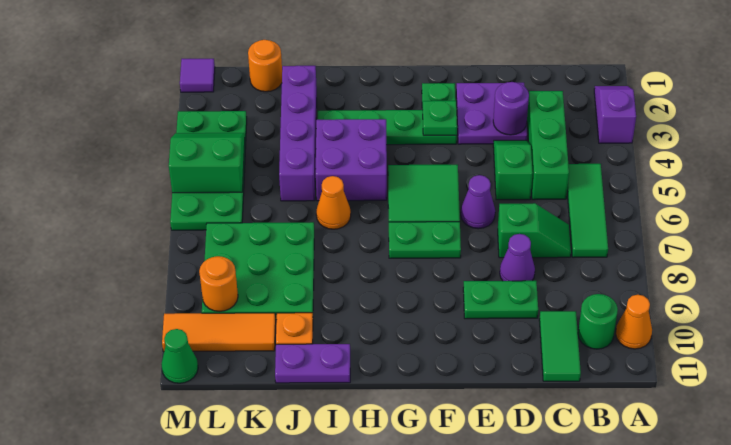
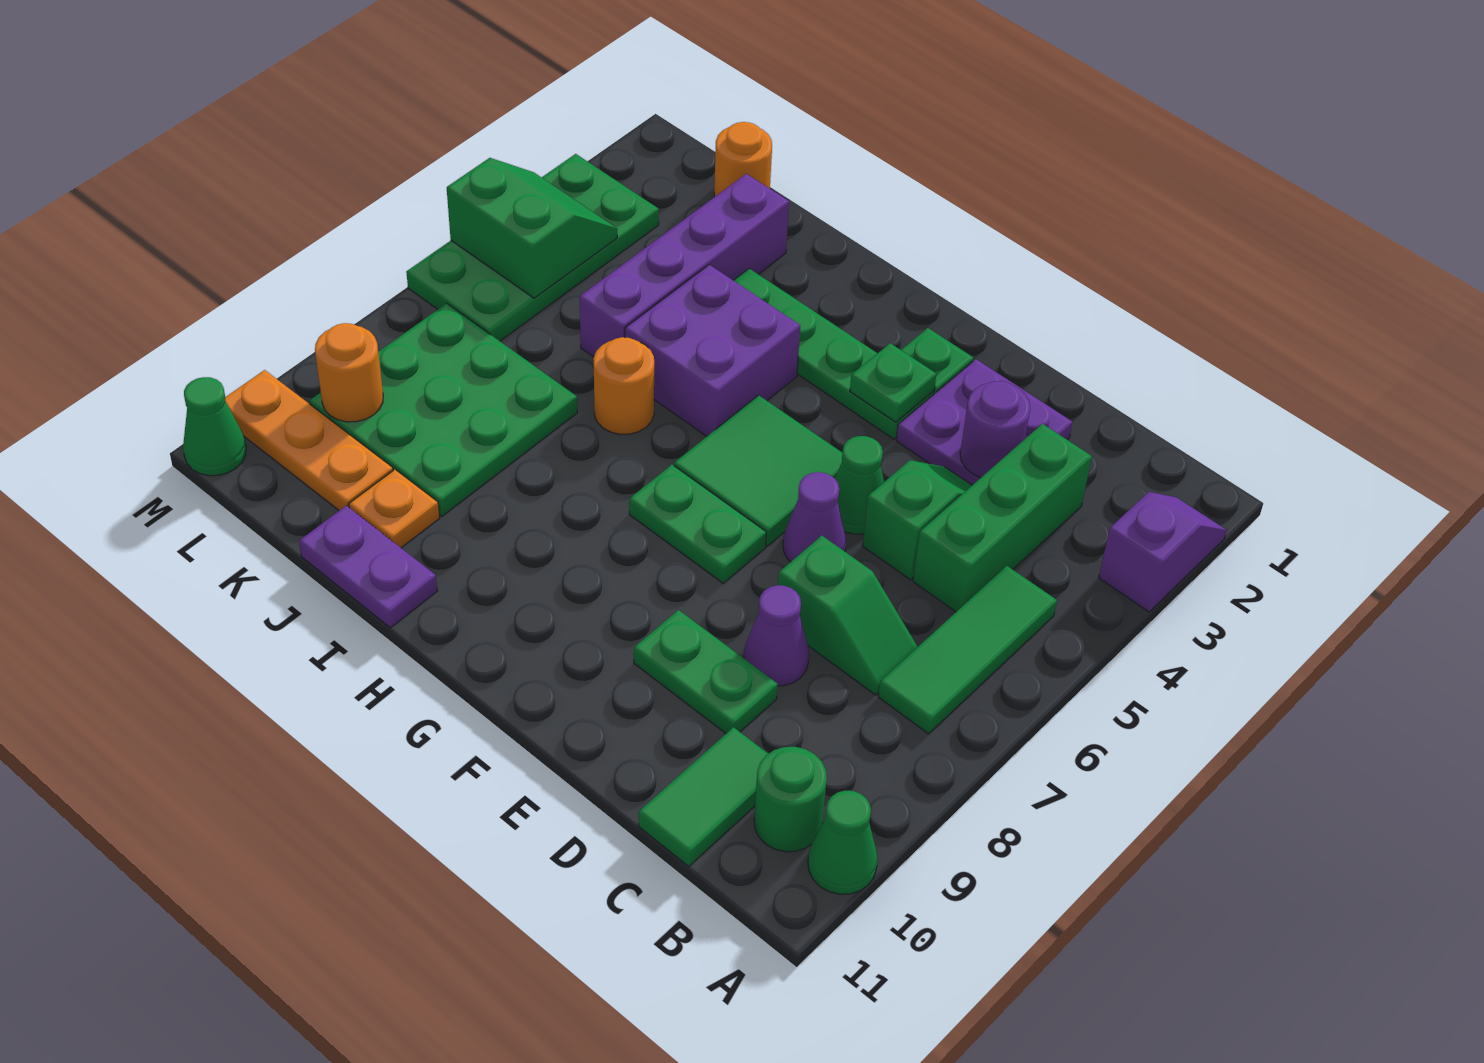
orange cone A10 level 1 -> green cone A10 level 1
none -> green cone E5 level 1
orange cone I6 level 1 -> orange round brick I6 level 1
orange tile K10:M10 level 1 -> orange plate K10:M10 level 1
purple tile M1 level 1 -> none

